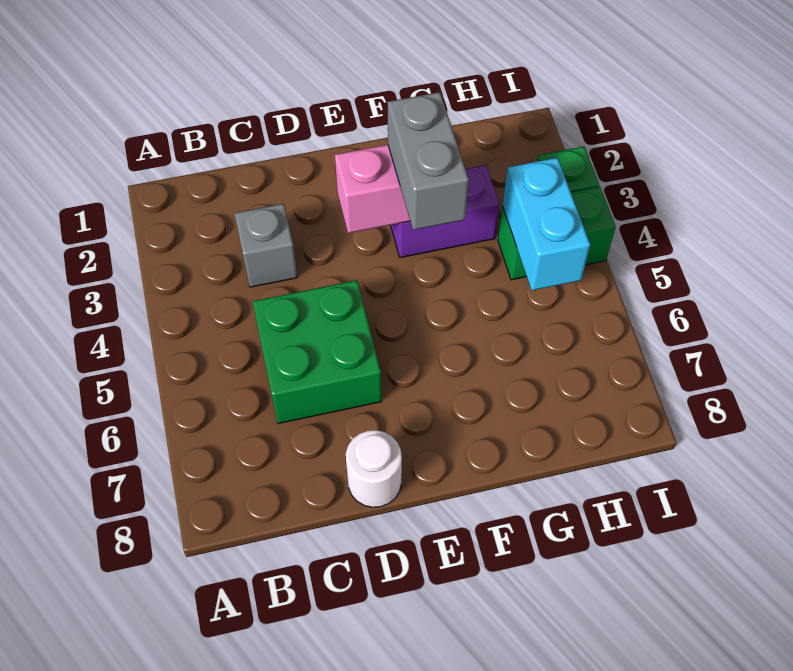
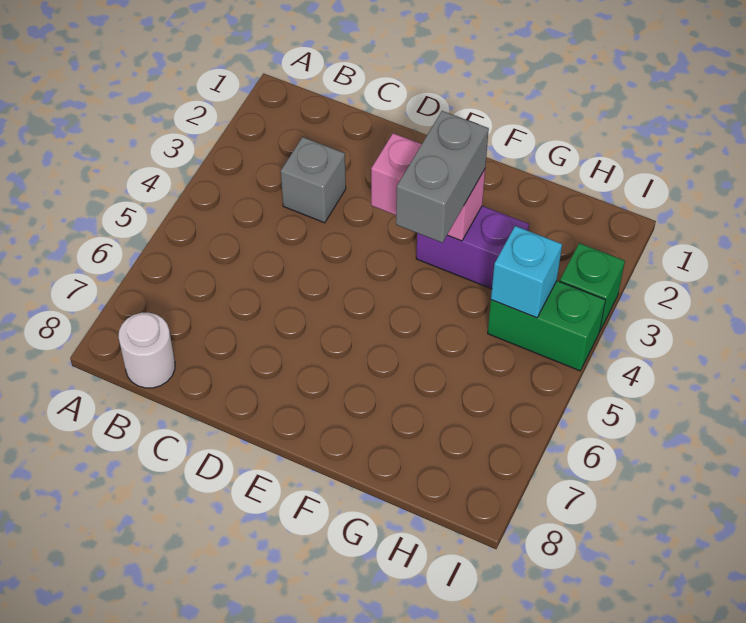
green brick C5:D6 level 1 -> none
white round brick D8 level 1 -> white round brick B8 level 1
cyan brick H4:H5 level 2 -> cyan brick H4 level 2

